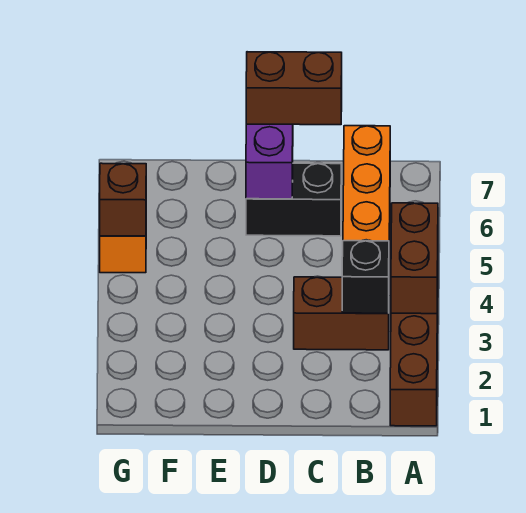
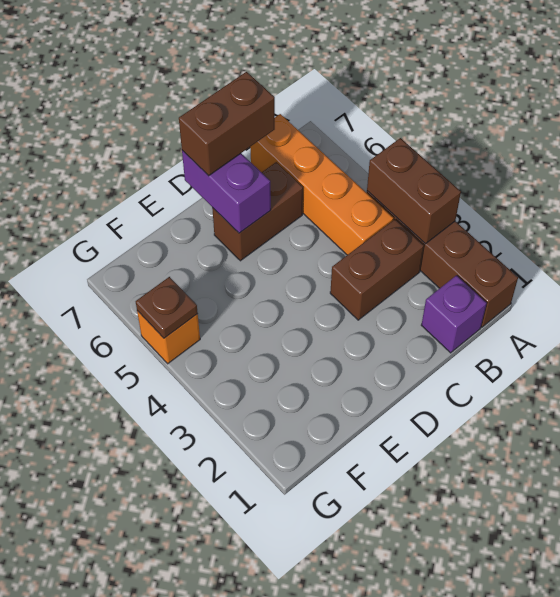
none -> purple brick B1 level 1
black brick B3 level 2 -> none
black brick C6:D6 level 1 -> brown brick C6:D6 level 1
brown brick G5 level 2 -> brown plate G5 level 2

